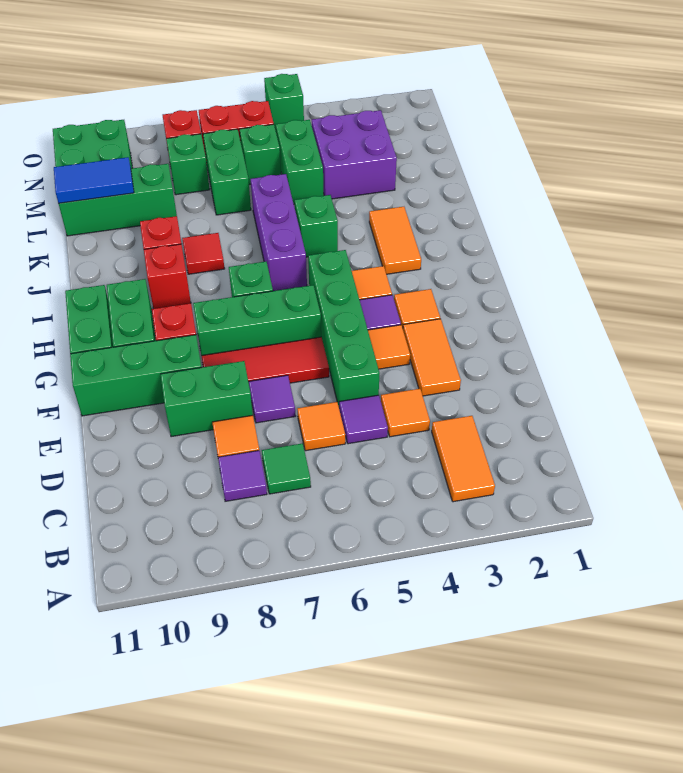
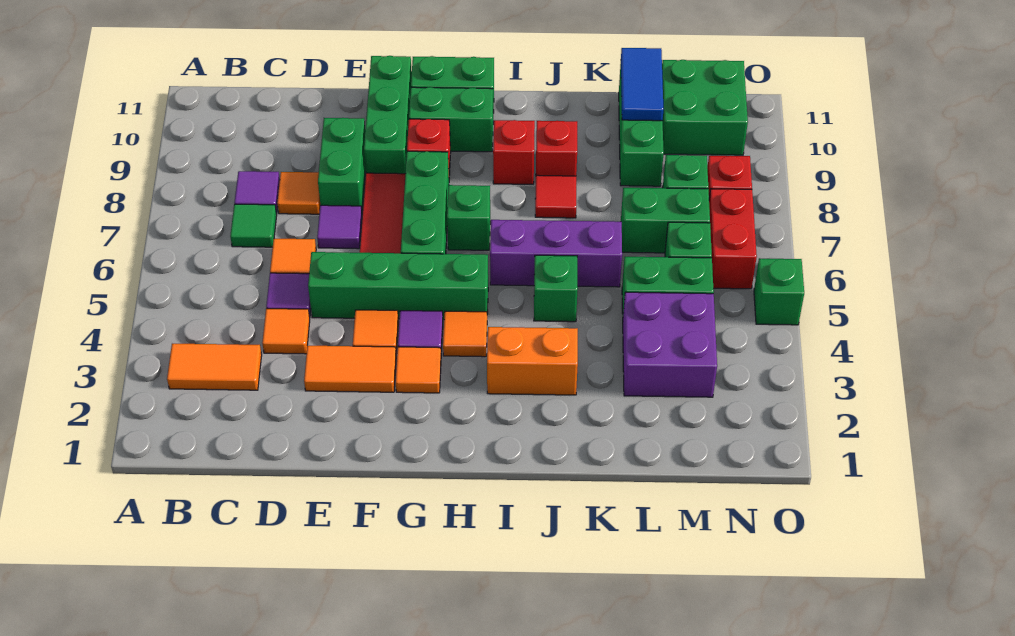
orange tile I3:J3 level 1 -> orange brick I3:J3 level 1

